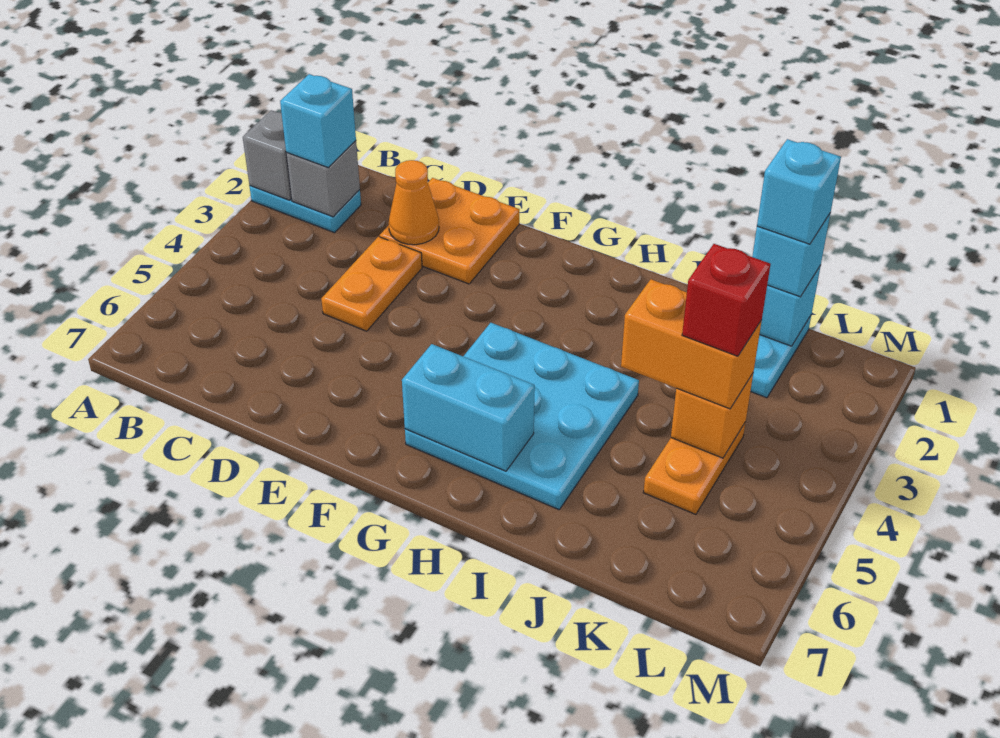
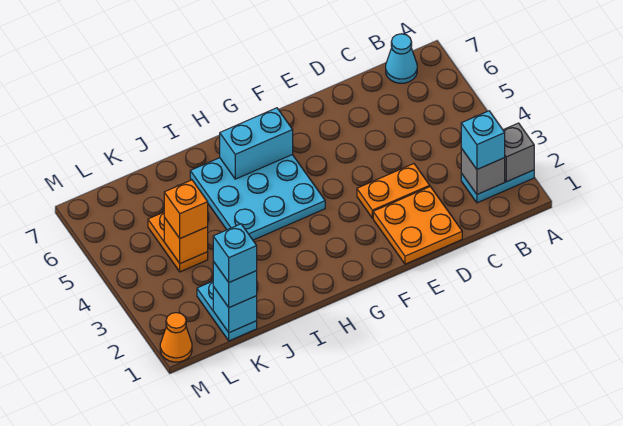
none -> cyan cone B7 level 1
orange cone D2 level 2 -> orange cone M1 level 1
orange plate D3:D4 level 1 -> orange plate D3:E3 level 1
orange brick J4:K4 level 3 -> orange brick K4 level 3
red brick K4 level 4 -> none

